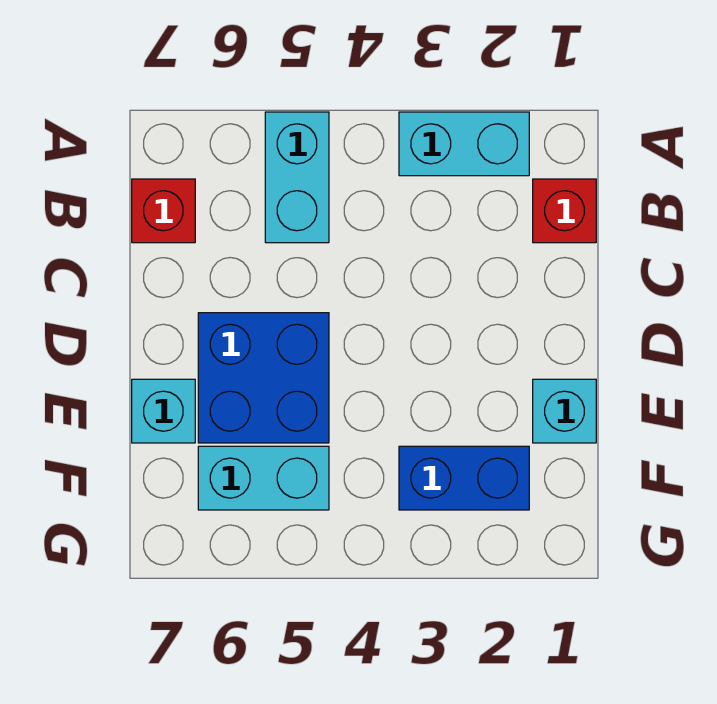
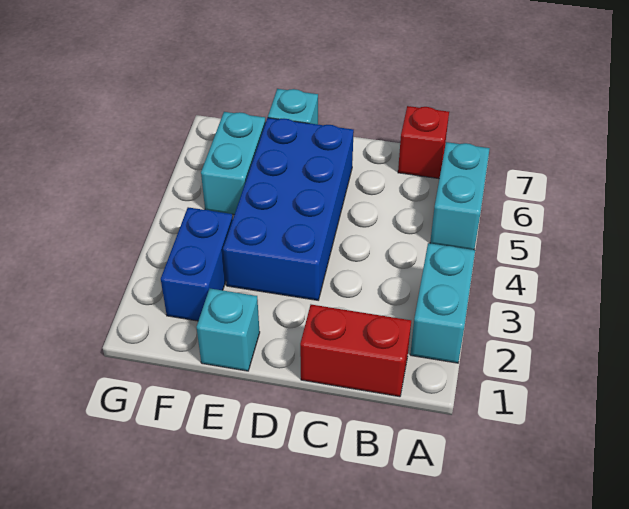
cyan brick A5:B5 level 1 -> cyan brick A5:A6 level 1
red brick B1 level 1 -> red brick B1:C1 level 1
blue brick D5:E6 level 1 -> blue brick D3:E6 level 1

